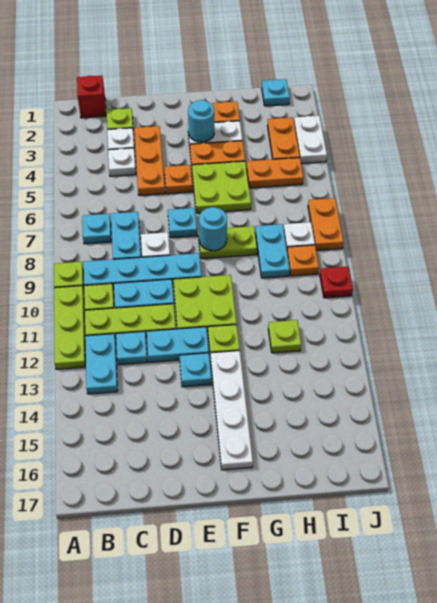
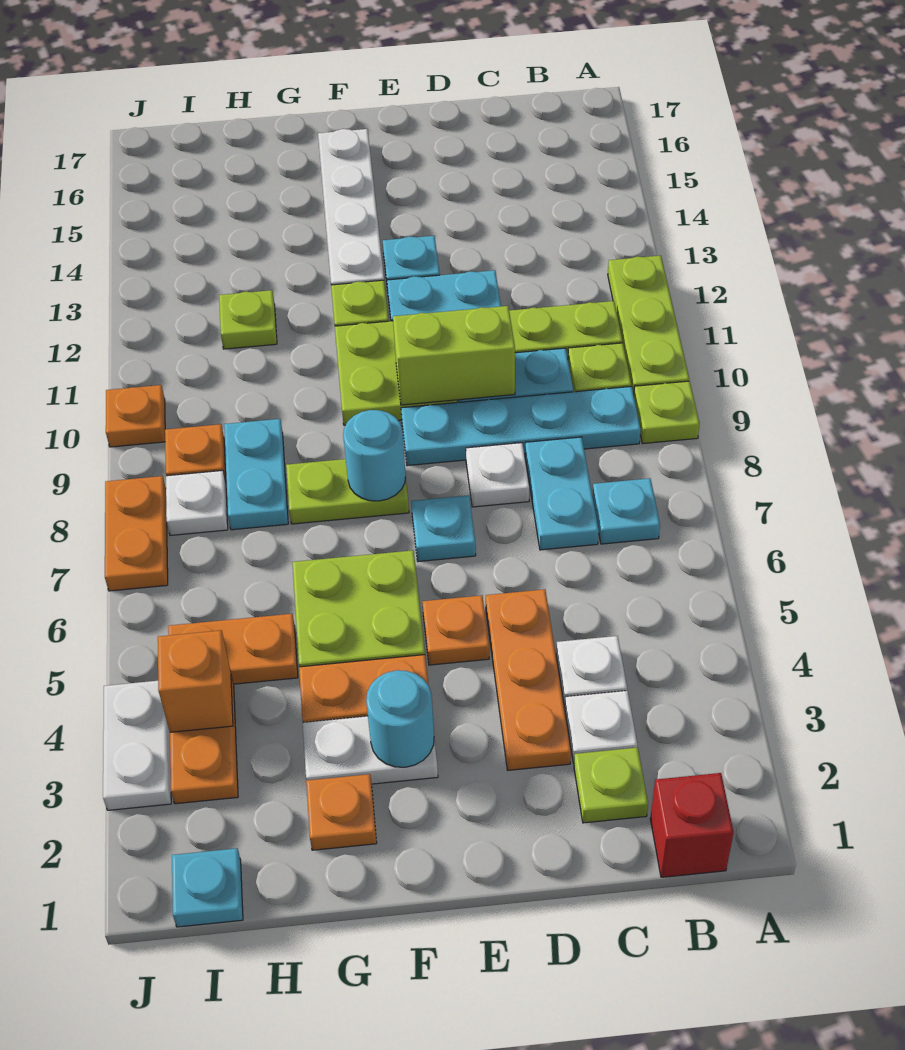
cyan plate B12:B13 level 1 -> none
cyan plate C12 level 1 -> none
none -> lime brick D10:E10 level 2
none -> orange brick I4 level 2
red plate J10 level 1 -> orange plate J10 level 1

